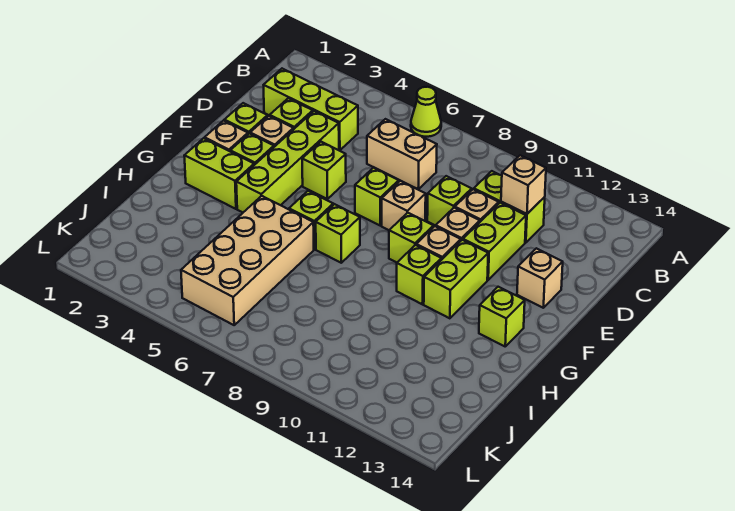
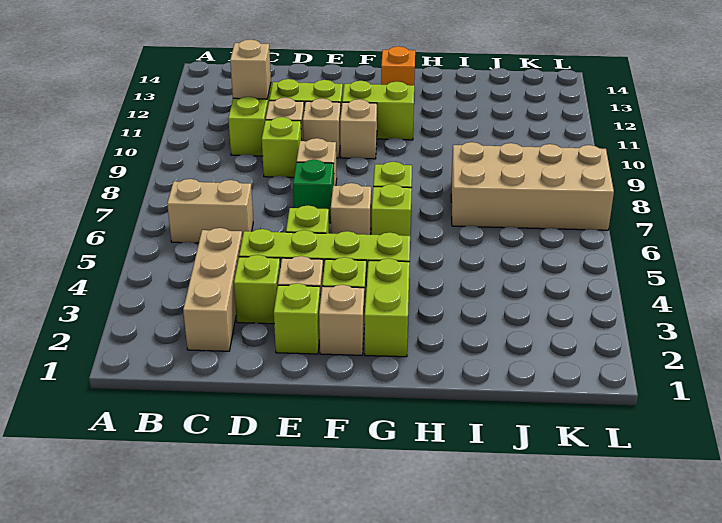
lime cone A6 level 1 -> none
lime brick C2:C4 level 1 -> tan brick C2:C4 level 1
tan brick C6:C7 level 1 -> tan brick B6:C6 level 1
lime brick E7 level 1 -> green brick E7 level 1
tan brick E13 level 1 -> tan brick F6 level 1
lime brick F9 level 1 -> none
lime brick G10 level 1 -> none
lime brick G13 level 1 -> orange brick G13 level 1
tan brick H5:K6 level 1 -> tan brick I7:L8 level 1

